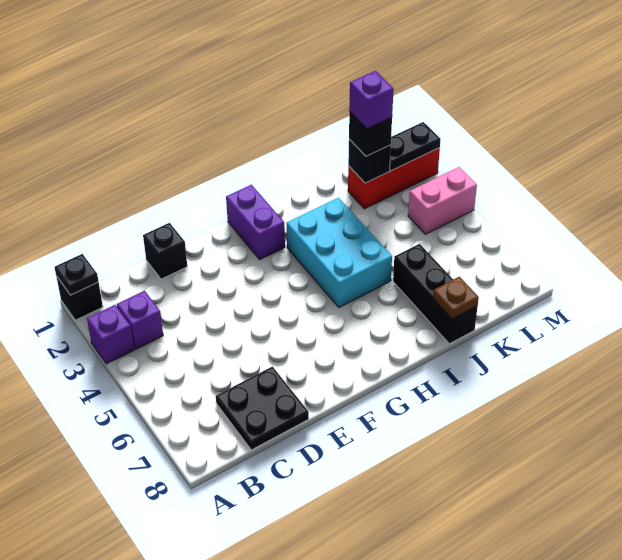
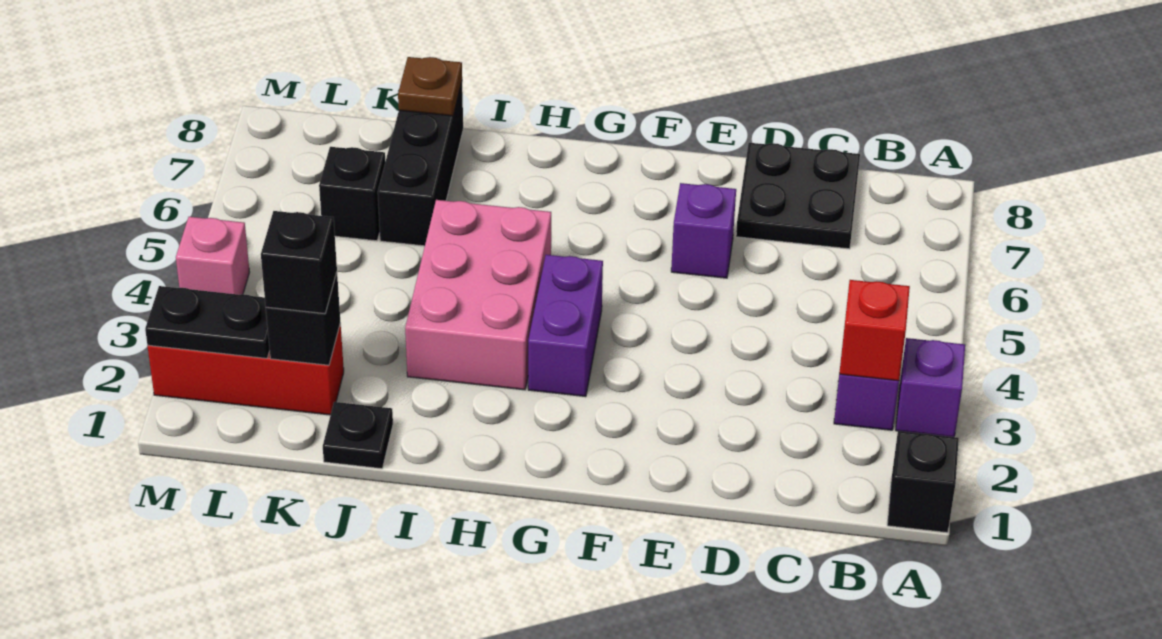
black plate A1 level 2 -> black plate J1 level 1
none -> red brick B3 level 2
black brick D1 level 1 -> black brick K6 level 1
purple brick G1:G2 level 1 -> purple brick G3:G4 level 1
cyan brick H3:I5 level 1 -> pink brick H3:I5 level 1
purple brick K2 level 4 -> purple brick E6 level 1
pink brick L4:M4 level 1 -> pink brick M4 level 1

